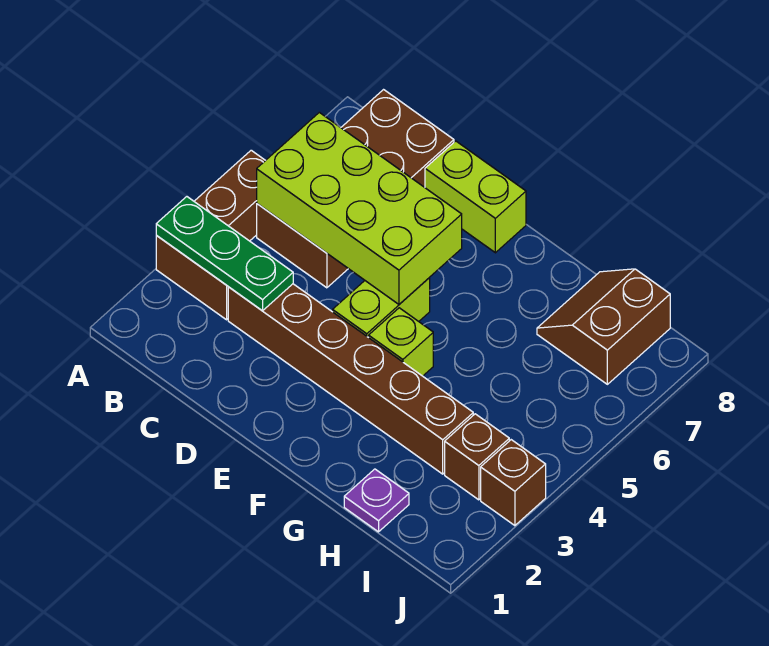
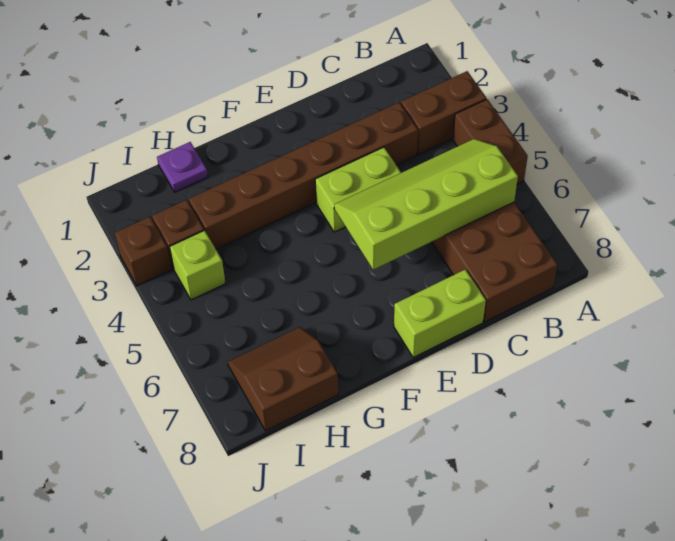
green plate A3:C3 level 2 -> none
lime brick B5:E6 level 2 -> lime slope B5:E6 level 2 top 6
lime brick E4:E5 level 1 -> lime brick D4:E4 level 1
lime brick F4 level 1 -> lime brick I4 level 1
brown slope H7:I8 level 1 top I -> brown slope H7:I8 level 1 top 8

